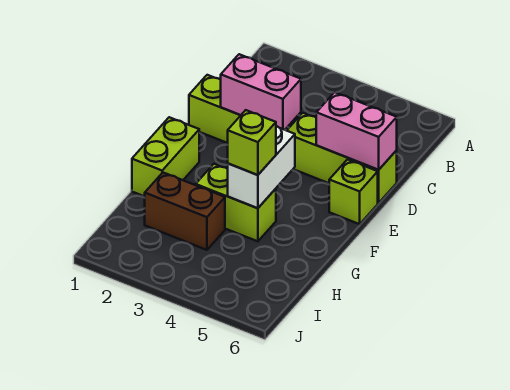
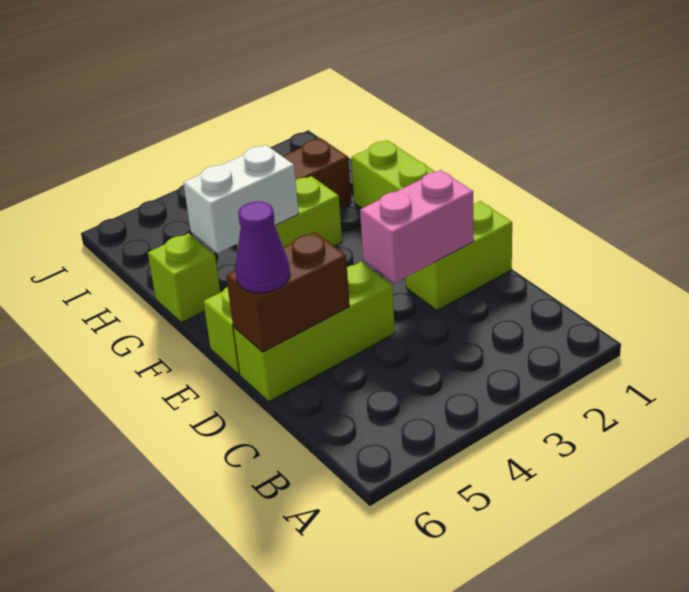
pink brick D5:D6 level 2 -> brown brick D5:D6 level 2
none -> purple cone D6 level 3
white brick F4:G4 level 2 -> white brick G4:G5 level 2
lime brick G4 level 3 -> lime brick G6 level 1

